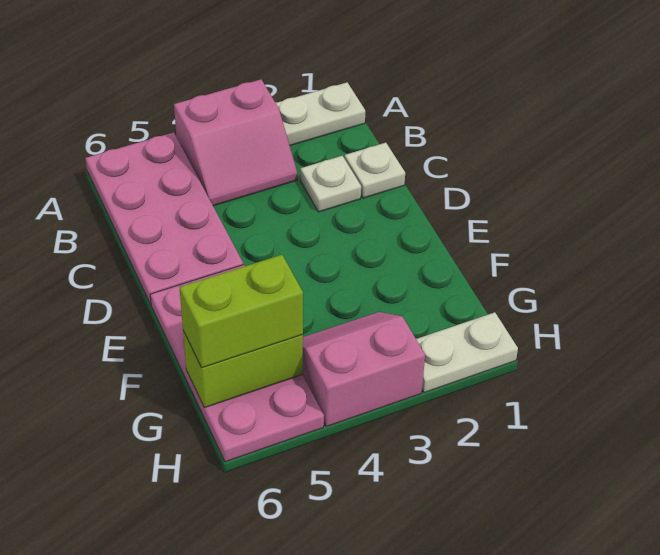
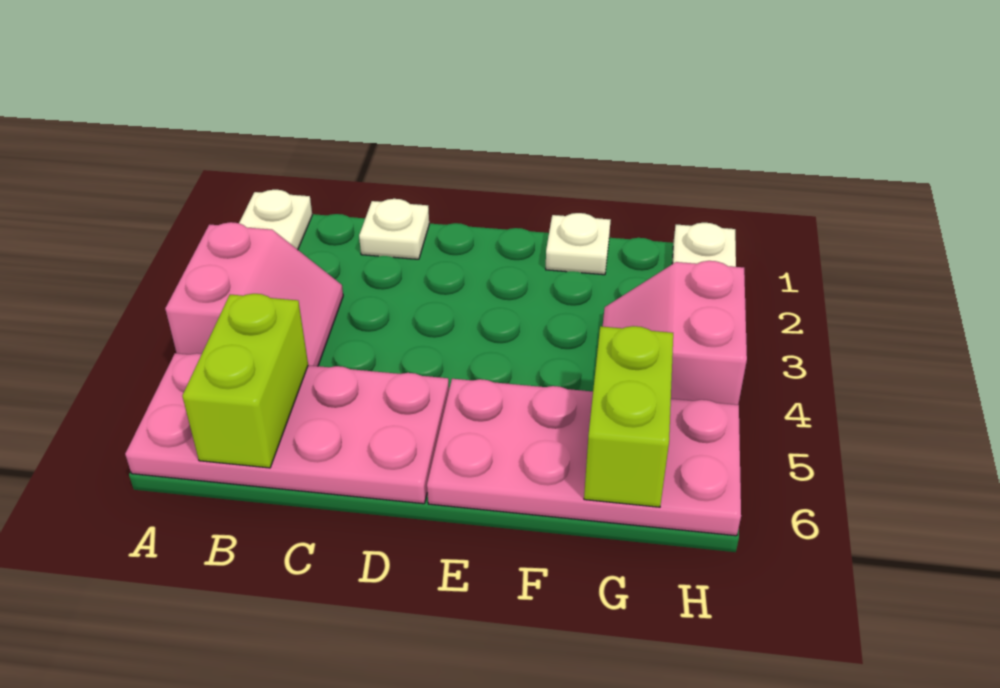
white plate C2 level 1 -> white plate F1 level 1
lime brick G5:G6 level 3 -> lime brick B5:B6 level 2

